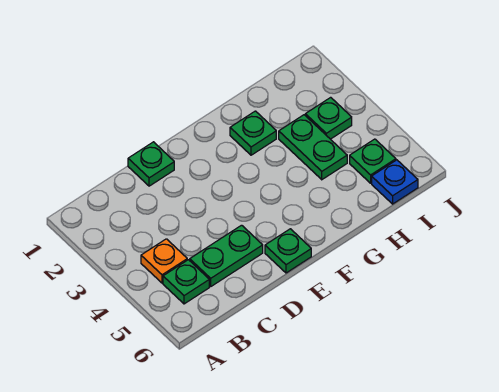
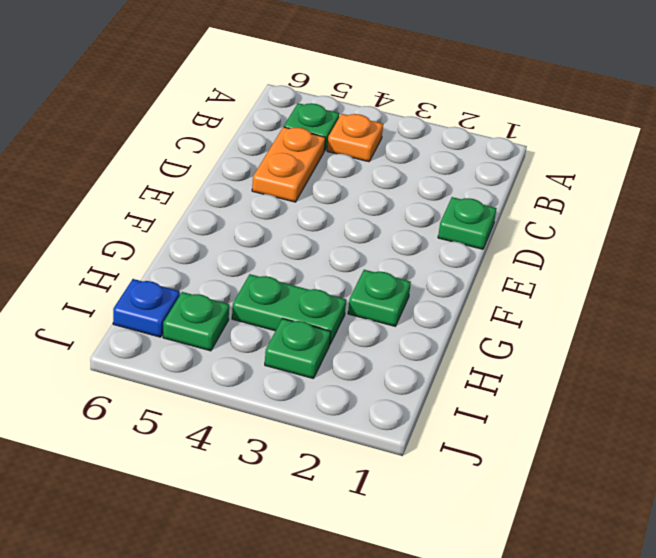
green plate C5:D5 level 1 -> orange plate C5:D5 level 1
green plate E6 level 1 -> none

